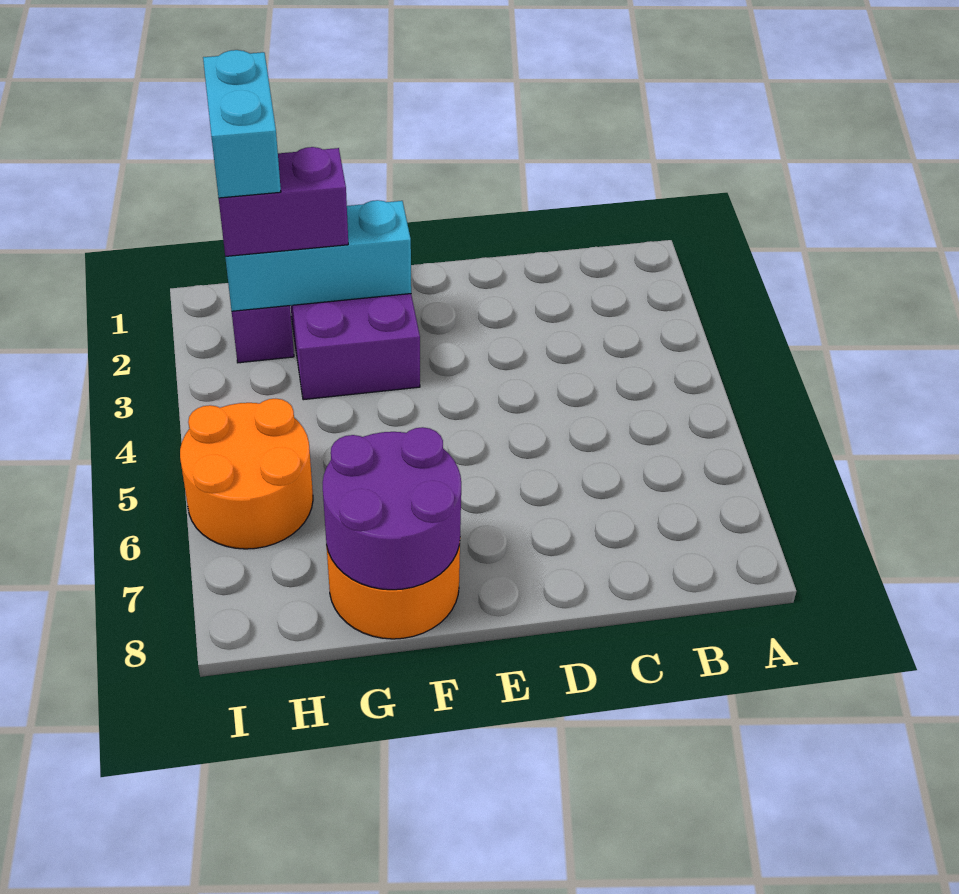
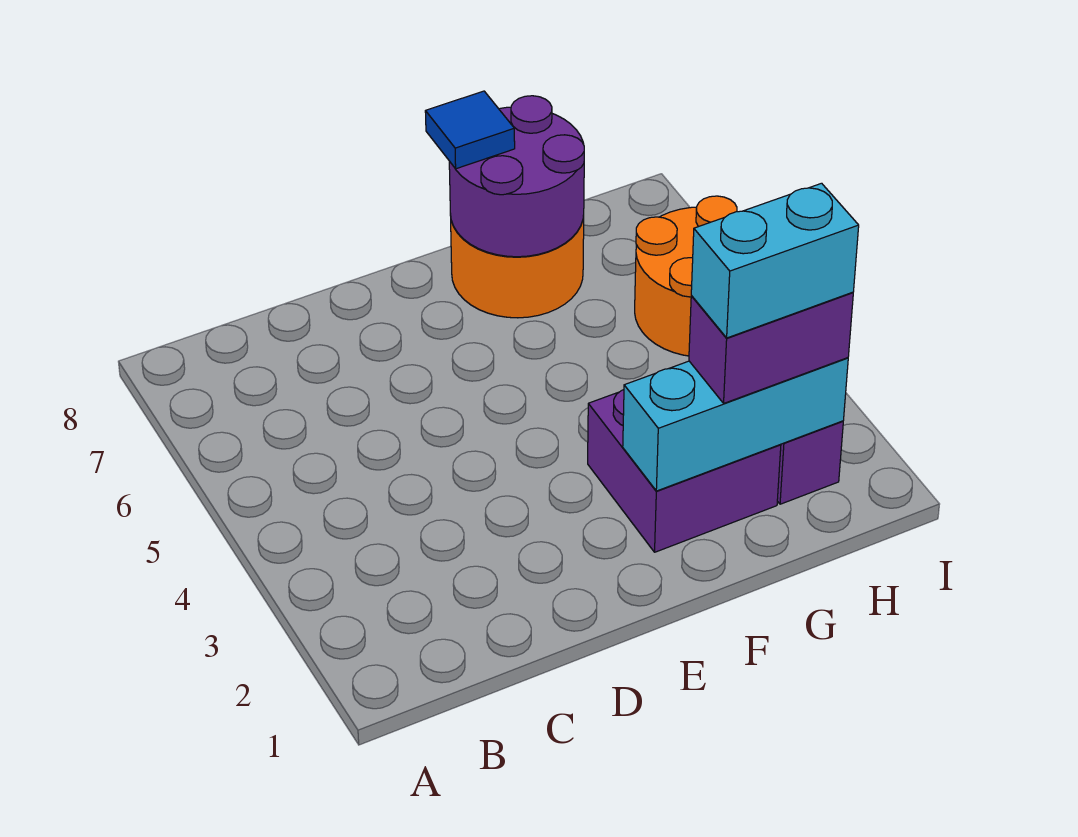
none -> blue tile F8 level 3
cyan brick H1:H2 level 4 -> cyan brick G2:H2 level 4

